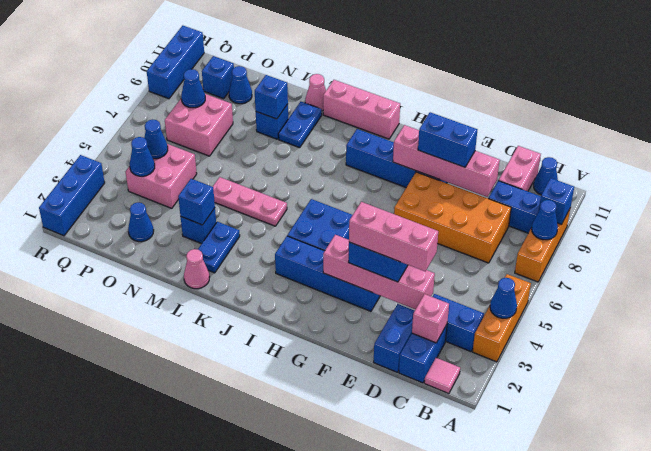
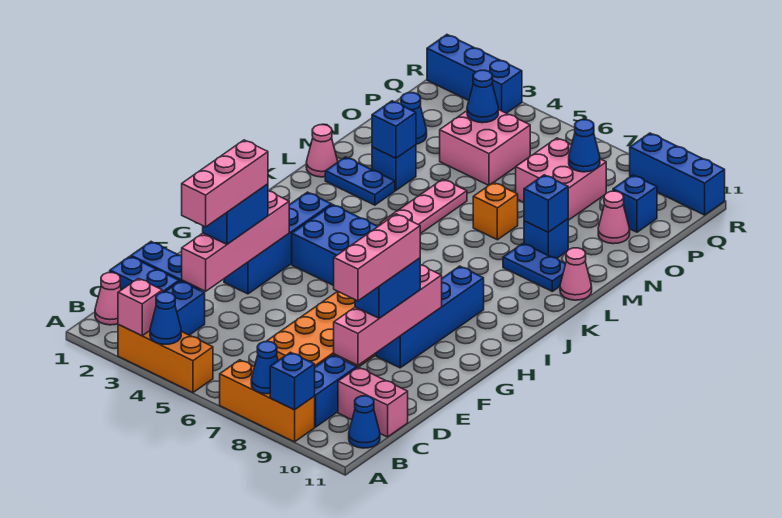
pink tile B1 level 1 -> pink cone B1 level 1
pink brick C2 level 2 -> pink brick A3 level 2
pink brick I11:K11 level 1 -> pink brick D9:F9 level 4
none -> orange brick M7 level 1
blue cone O10 level 1 -> pink cone O10 level 1
blue cone P5 level 2 -> none

